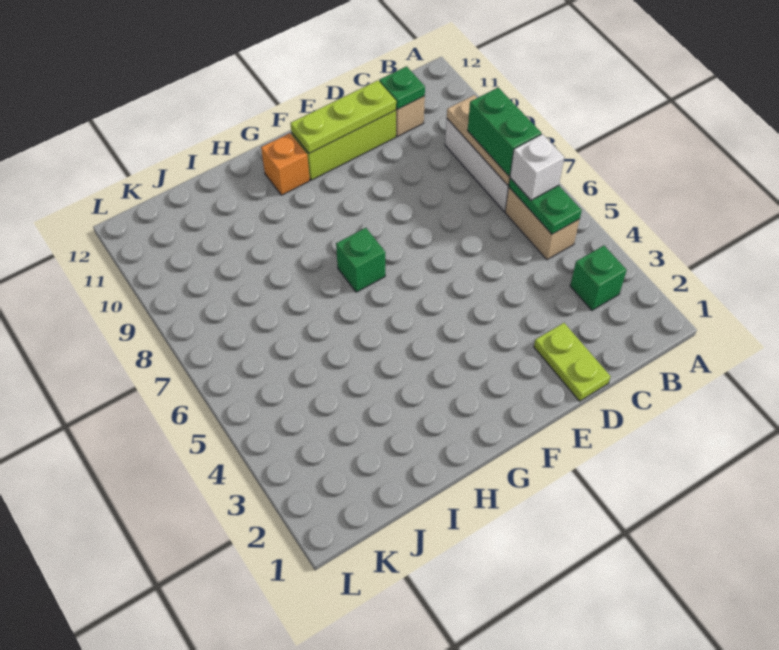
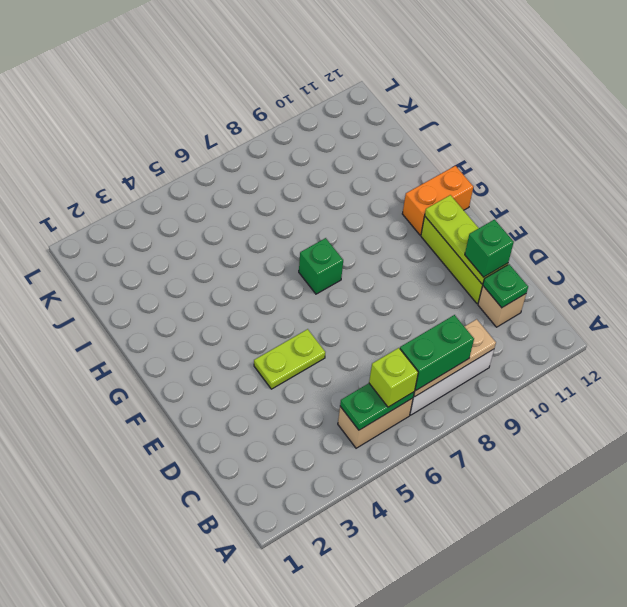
green brick B3 level 1 -> green brick D11 level 3
white brick B6 level 3 -> lime brick B6 level 3
lime plate D1:D2 level 1 -> lime plate E4:E5 level 1
orange brick G11 level 1 -> orange brick G11:G12 level 1

